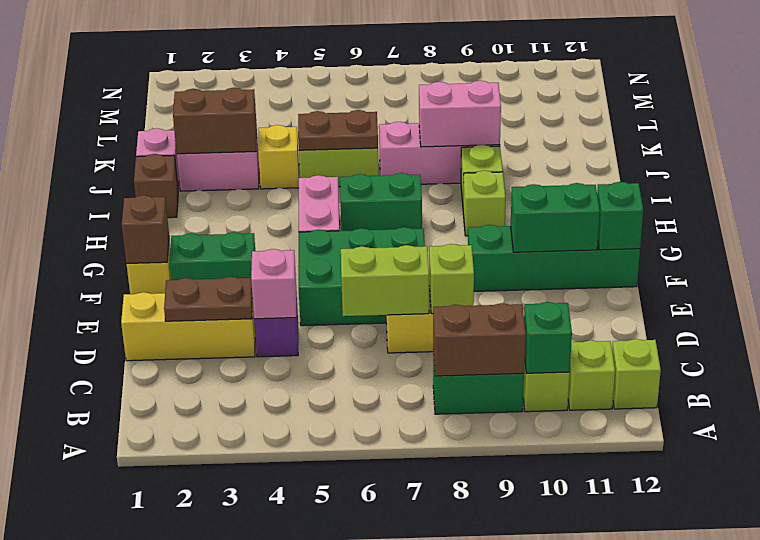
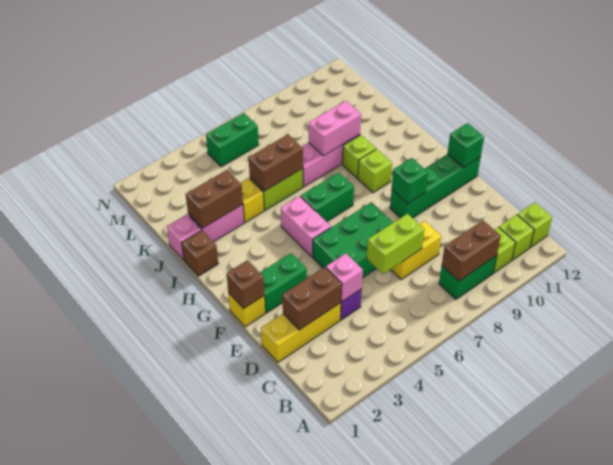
green brick B10 level 2 -> green brick F9 level 2
brown plate D2:D3 level 2 -> brown brick D2:D3 level 2
lime brick D8 level 2 -> none
green brick F10:F11 level 2 -> green brick M5:M6 level 1
brown plate J5:J6 level 2 -> brown brick J5:J6 level 2

